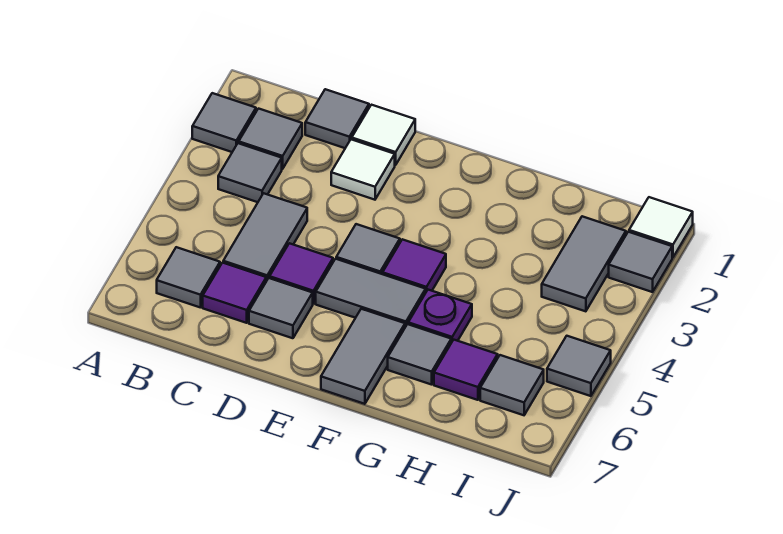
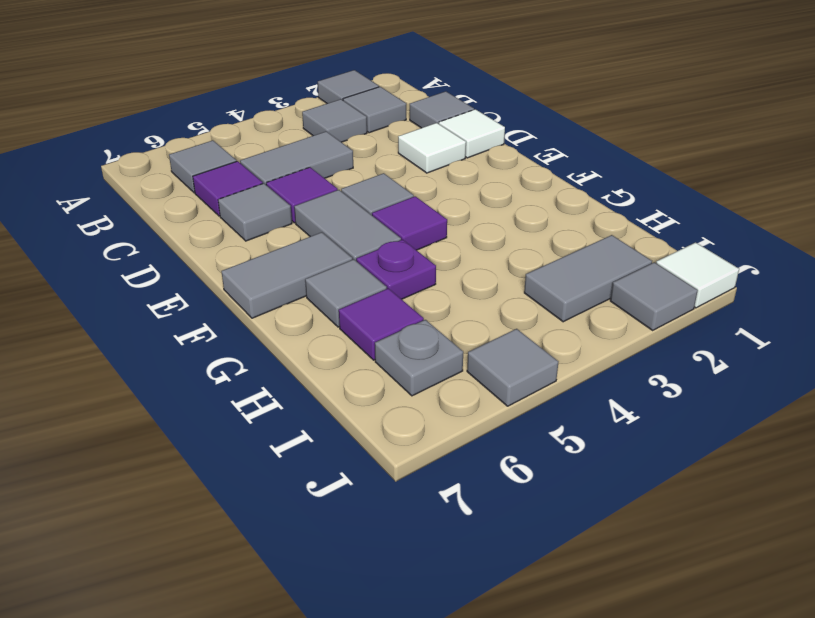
grey tile I6 level 1 -> grey plate I6 level 1

